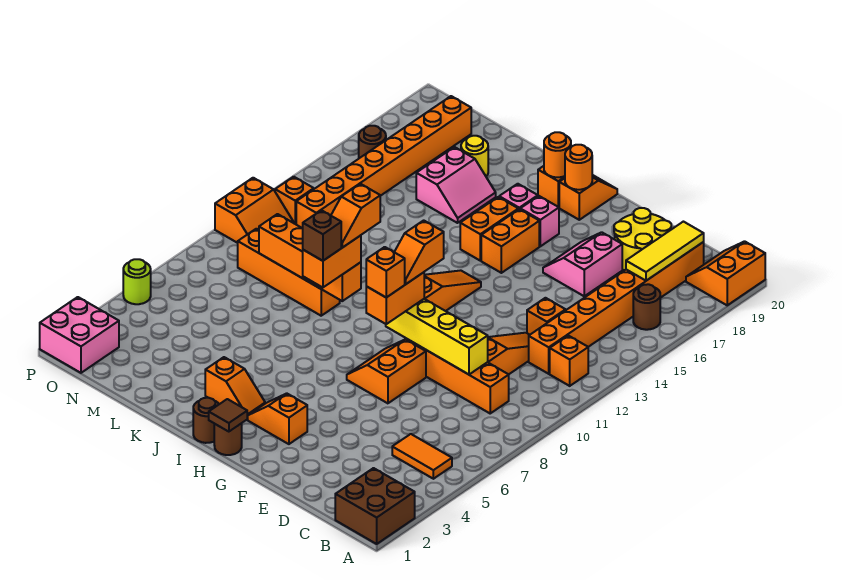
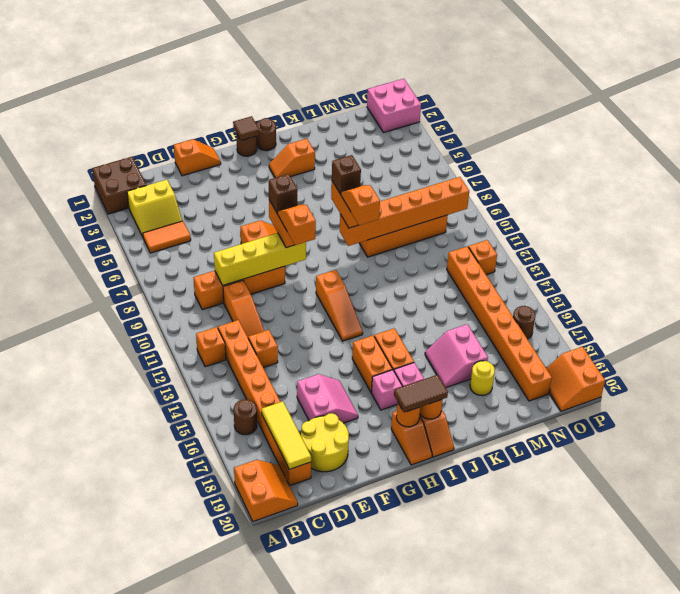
none -> yellow slope B3:C4 level 1 top 3
orange slope G3:H3 level 1 top G -> orange slope E1:F1 level 1 top E
orange brick G8 level 4 -> brown brick G8 level 4
none -> brown tile H19:I19 level 3
orange brick J9:M9 level 2 -> orange brick J9:O9 level 2
orange slope O10:P11 level 1 top P -> orange slope O19:P20 level 1 top P
lime round brick P5 level 1 -> none

